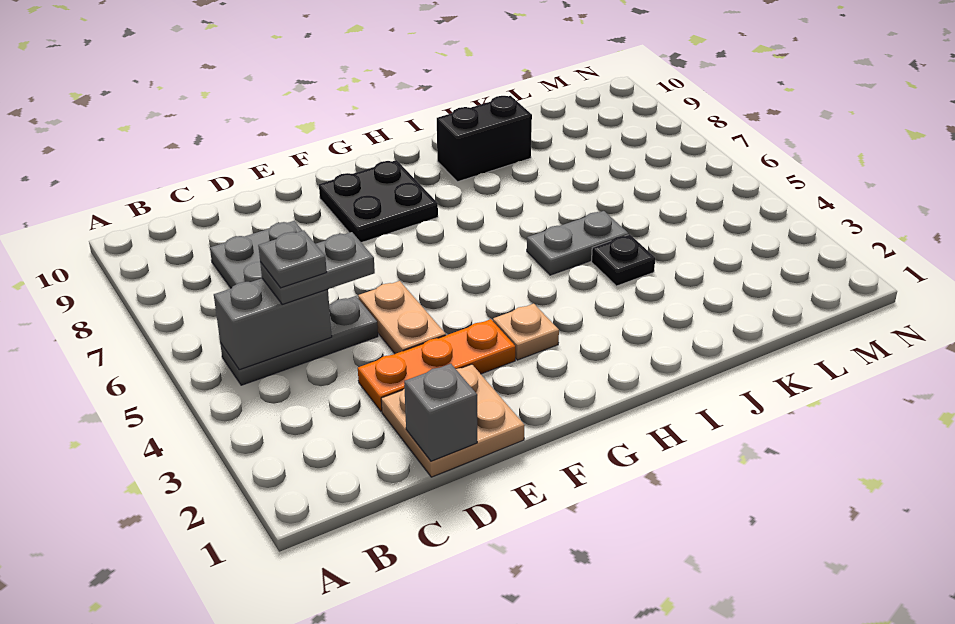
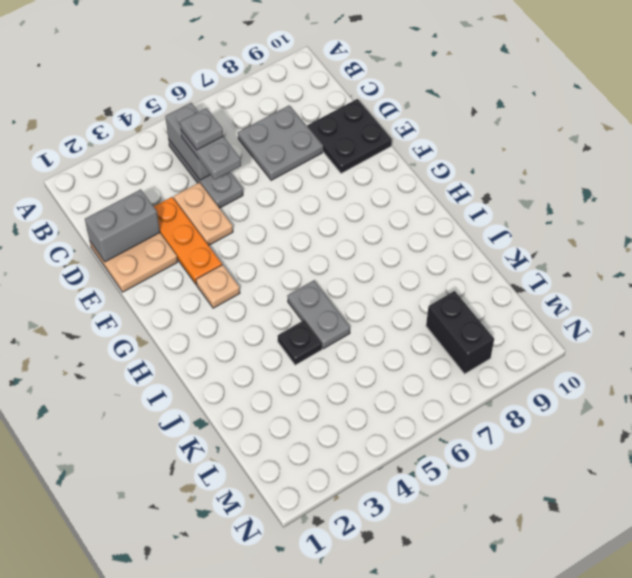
grey brick D1 level 2 -> grey brick D1:D2 level 2
tan plate E4:E5 level 1 -> tan plate D4:E4 level 1
black plate F8:G9 level 1 -> black plate D9:E10 level 1
black brick I9:J9 level 1 -> black brick L8:M8 level 1

